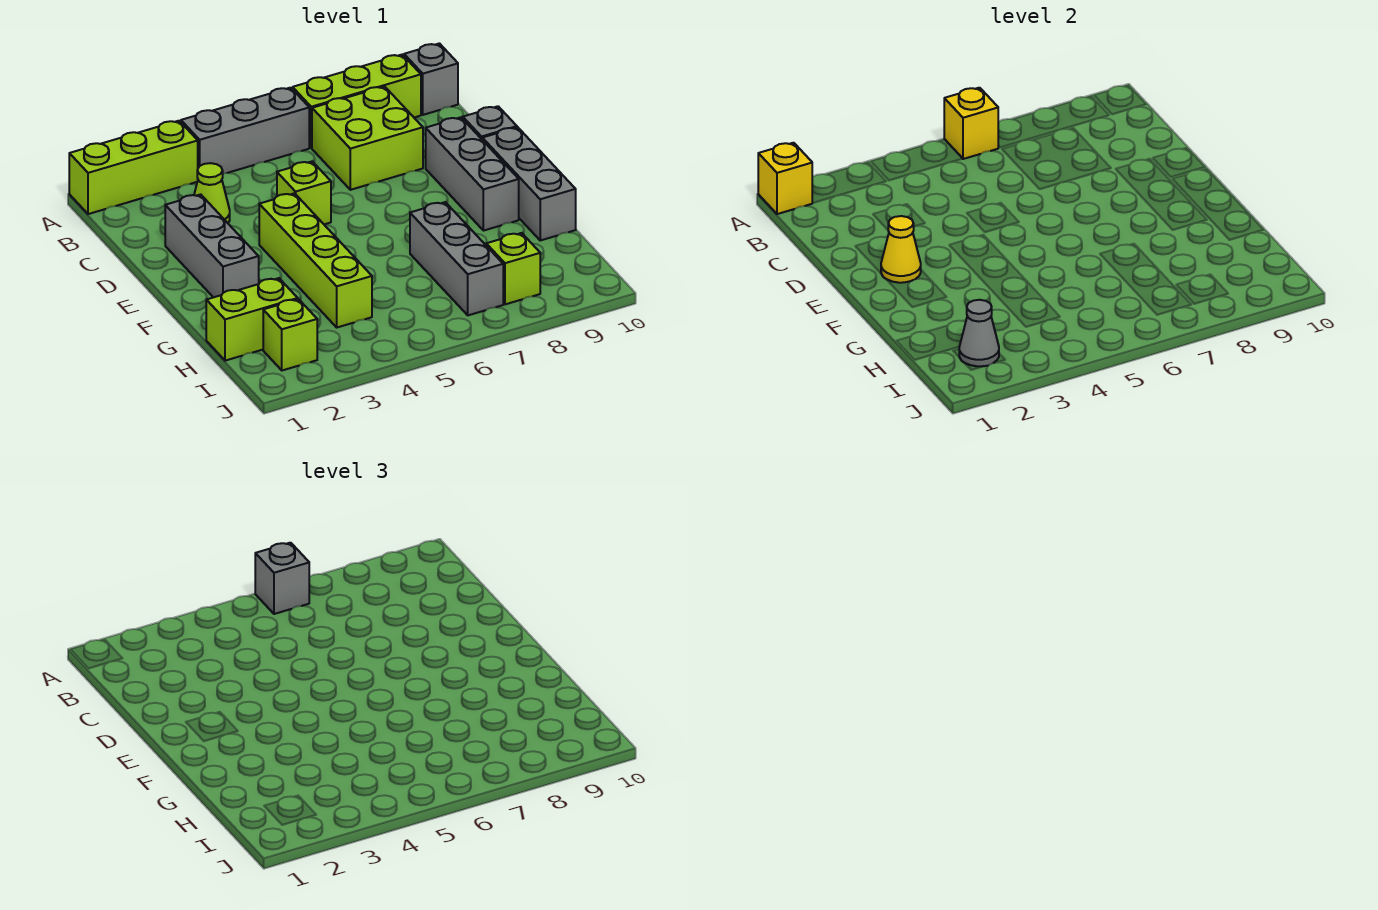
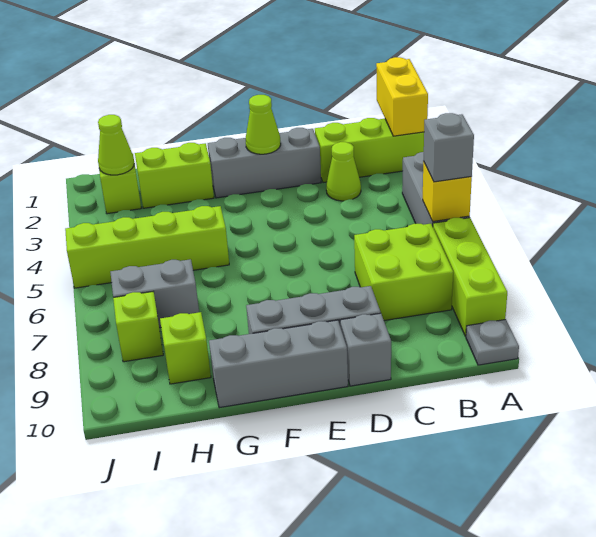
lime brick A1:A3 level 1 -> lime brick A2:C2 level 1
yellow brick A1 level 2 -> yellow brick A1:A2 level 2
grey brick A10 level 1 -> grey plate A10 level 1
lime brick D5 level 1 -> lime brick H9 level 1
yellow cone E2 level 2 -> lime cone E2 level 2
lime brick E4:H4 level 1 -> lime brick G5:J5 level 1
grey brick G7:I7 level 1 -> grey brick H7:I7 level 1
lime brick H1:H2 level 1 -> lime brick G2:H2 level 1
grey cone I2 level 2 -> lime cone I2 level 2

